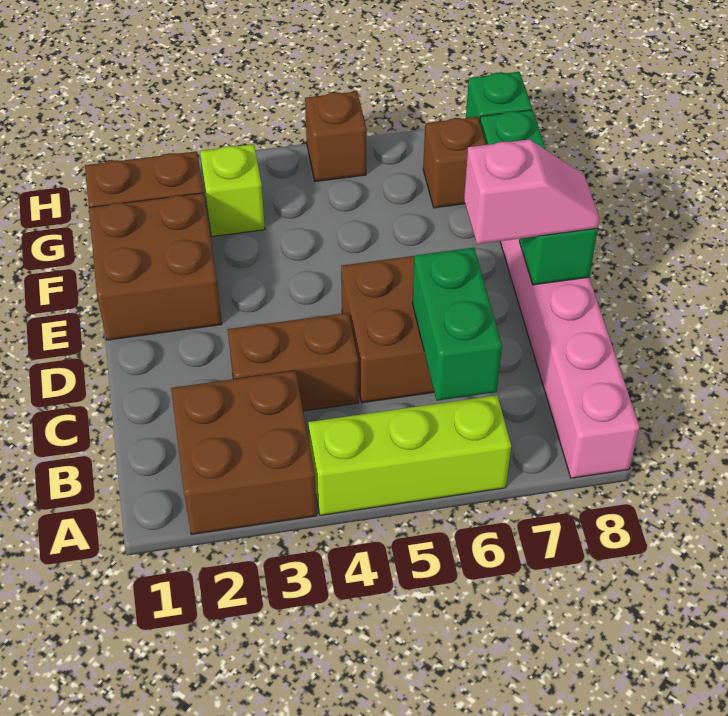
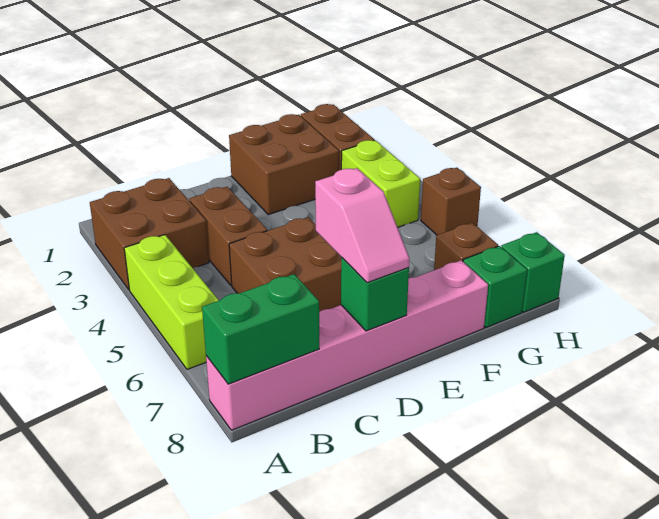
green brick B6:C6 level 2 -> green brick A8:B8 level 2
lime brick G3 level 1 -> lime brick G3:G4 level 1

